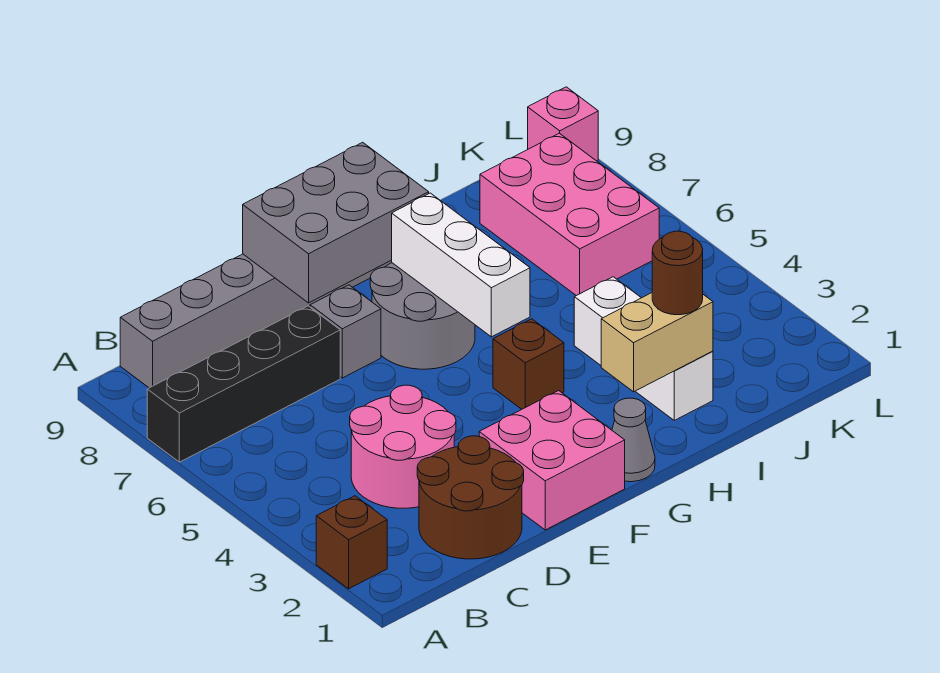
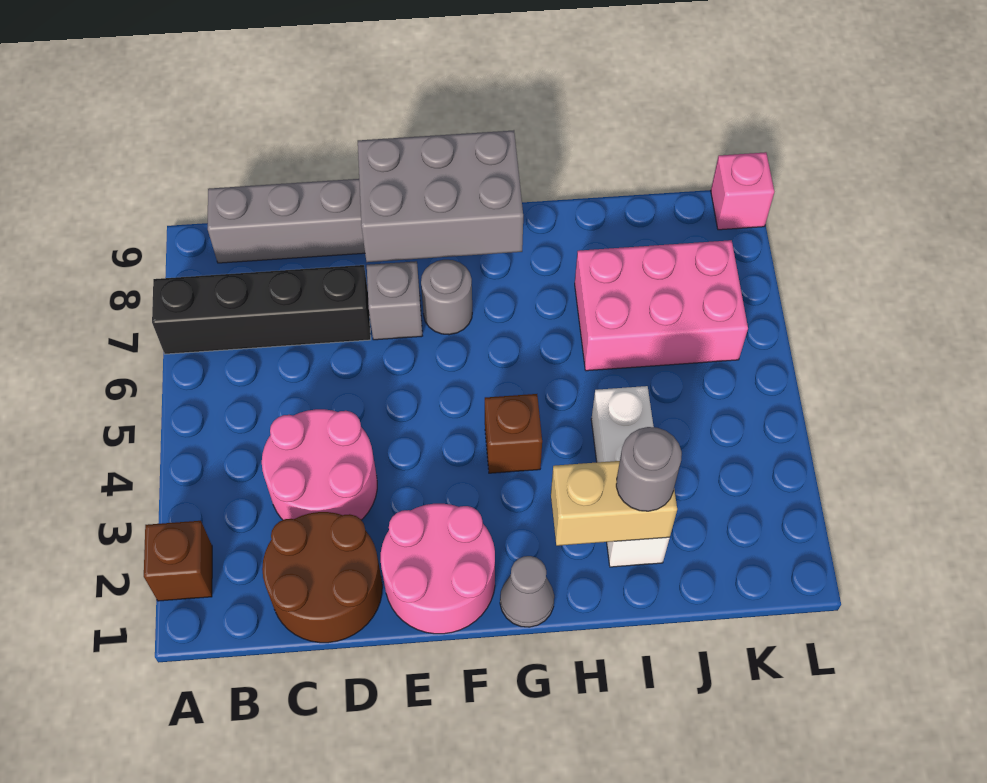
pink brick E1:F2 level 1 -> pink round brick E1:F2 level 1
grey round brick F6:G7 level 1 -> grey round brick F7 level 1
white brick G5:G7 level 2 -> none
brown round brick I2 level 3 -> grey round brick I2 level 3
pink brick J6:K8 level 1 -> pink brick I6:K7 level 1

